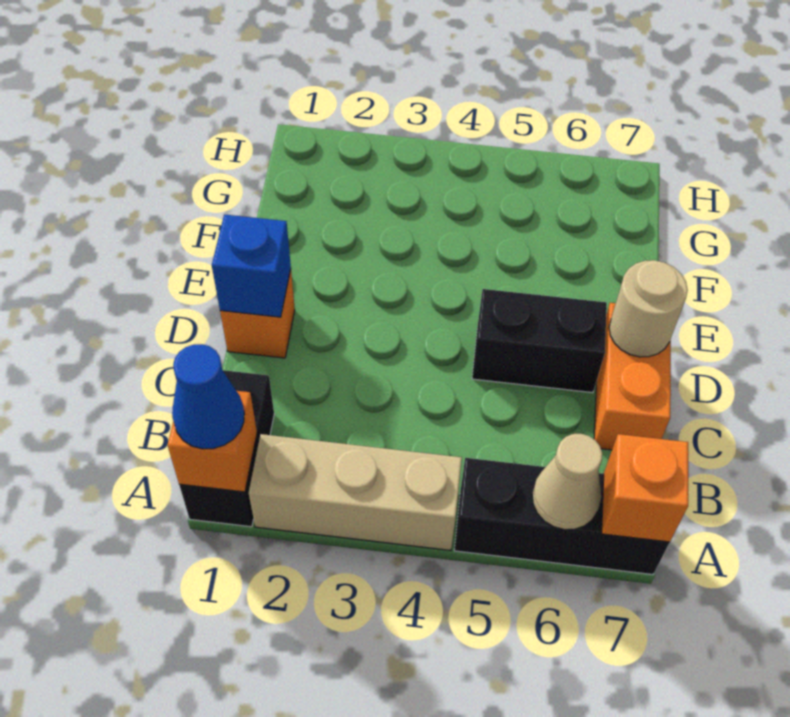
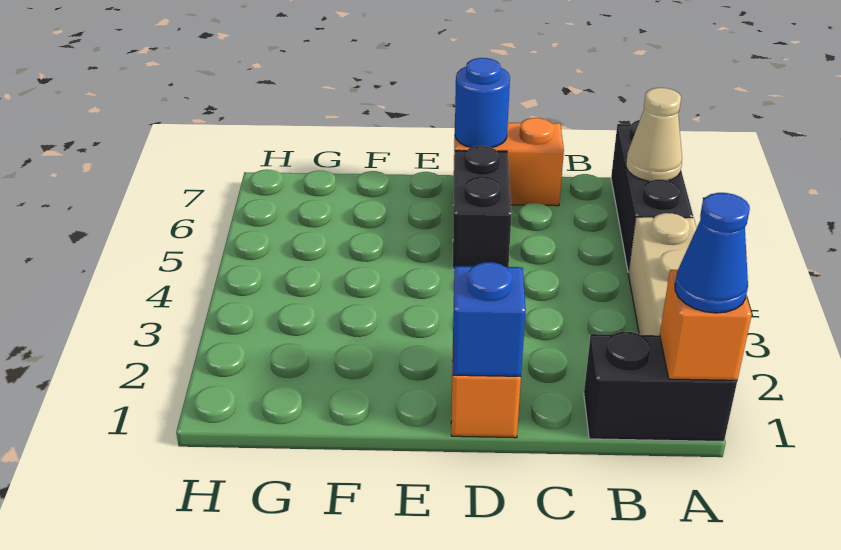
orange brick A7 level 2 -> none
tan round brick D7 level 2 -> blue round brick D7 level 2

